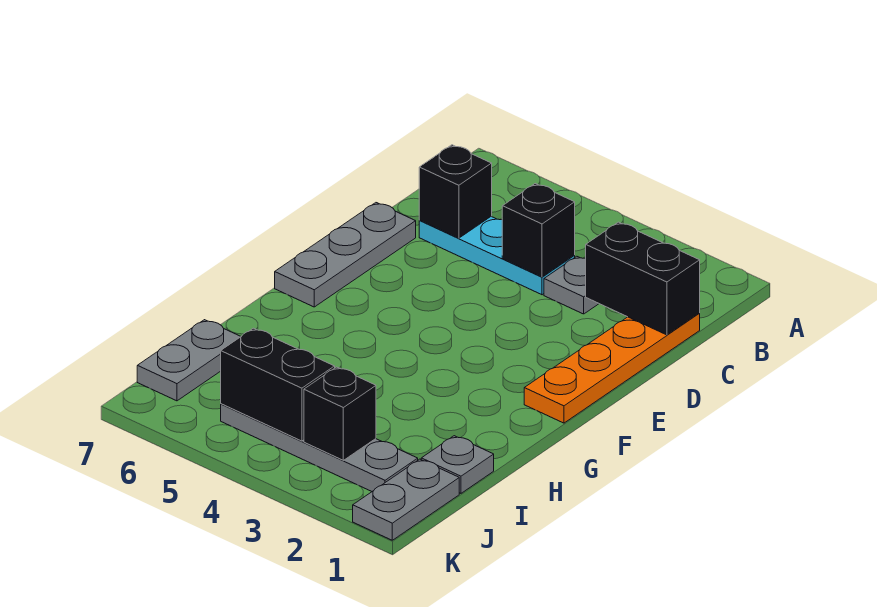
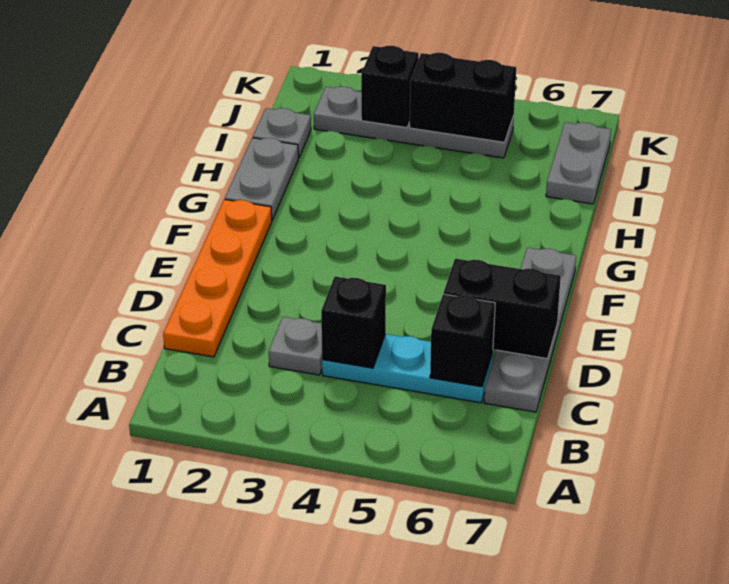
black brick C1:C2 level 2 -> black brick D6:D7 level 2
grey plate D7:F7 level 1 -> grey plate C7:F7 level 1
grey plate J1:K1 level 1 -> grey plate G1:H1 level 1

